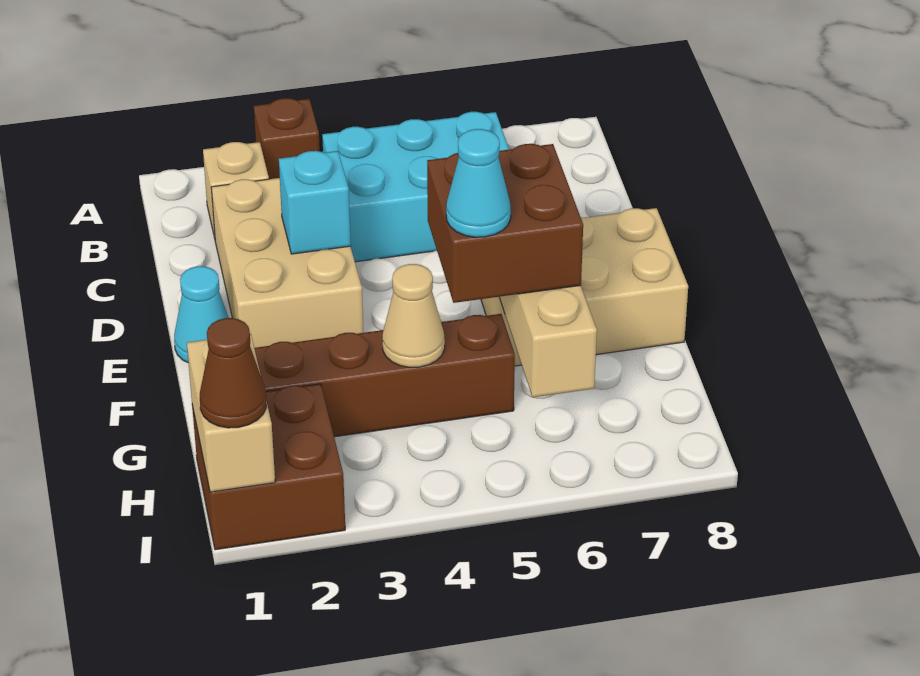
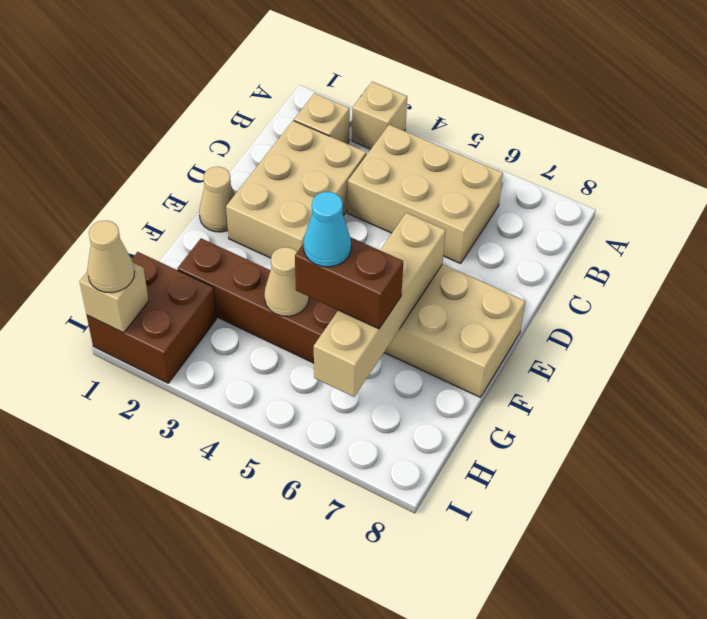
brown brick A3 level 1 -> tan brick A3 level 1
cyan brick B4:C6 level 1 -> tan brick B4:C6 level 1
cyan brick D3 level 2 -> none
cyan cone E1 level 1 -> tan cone E1 level 1
brown brick F5:G6 level 3 -> brown brick G5:G6 level 3
tan brick H1:I1 level 2 -> tan brick I1 level 2
brown cone I1 level 3 -> tan cone I1 level 3

